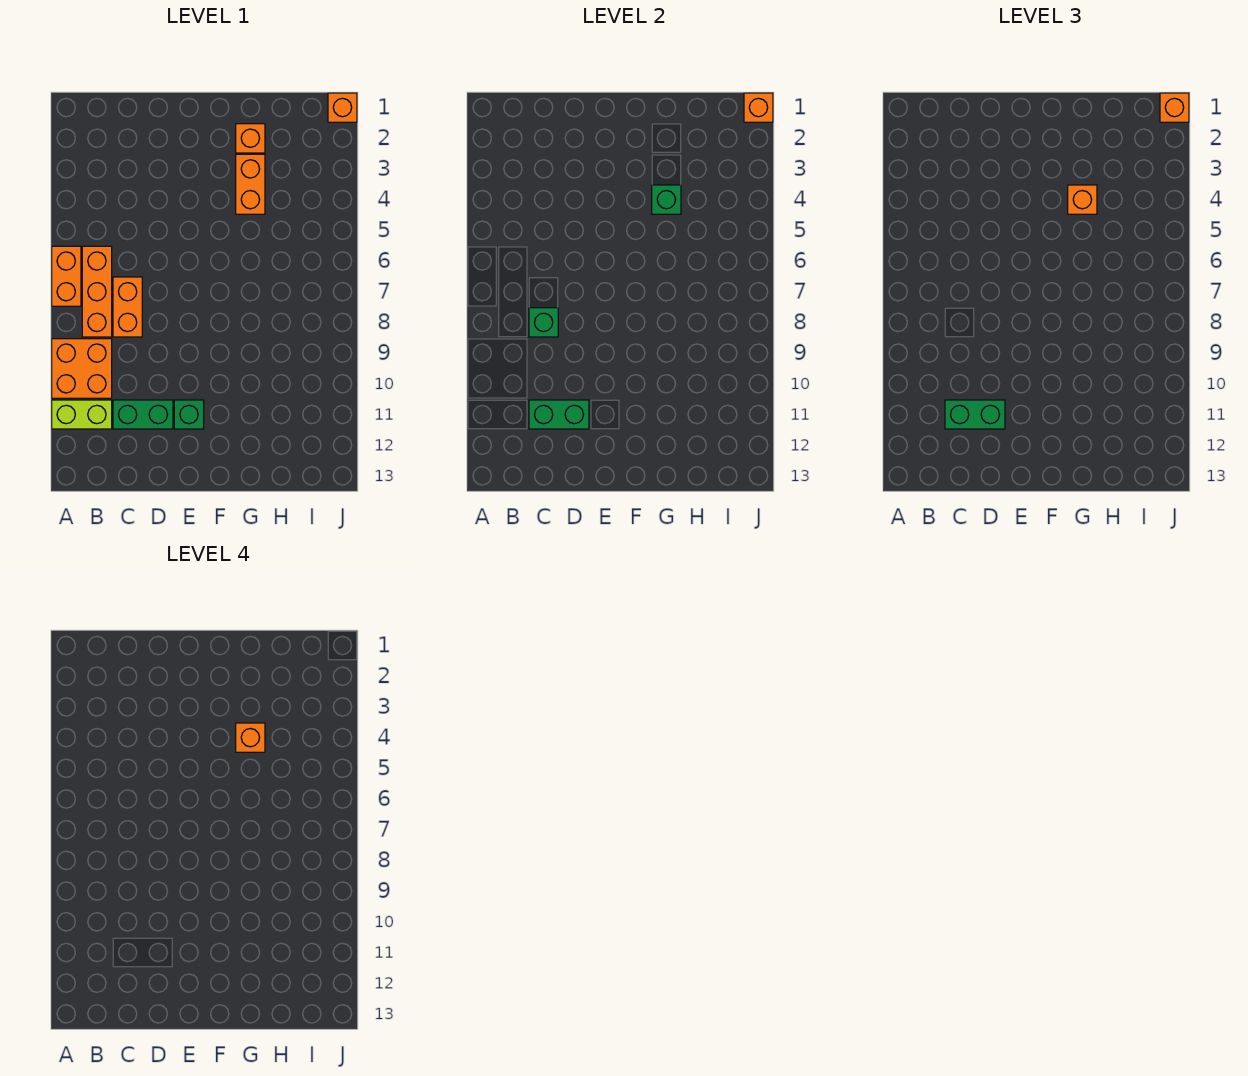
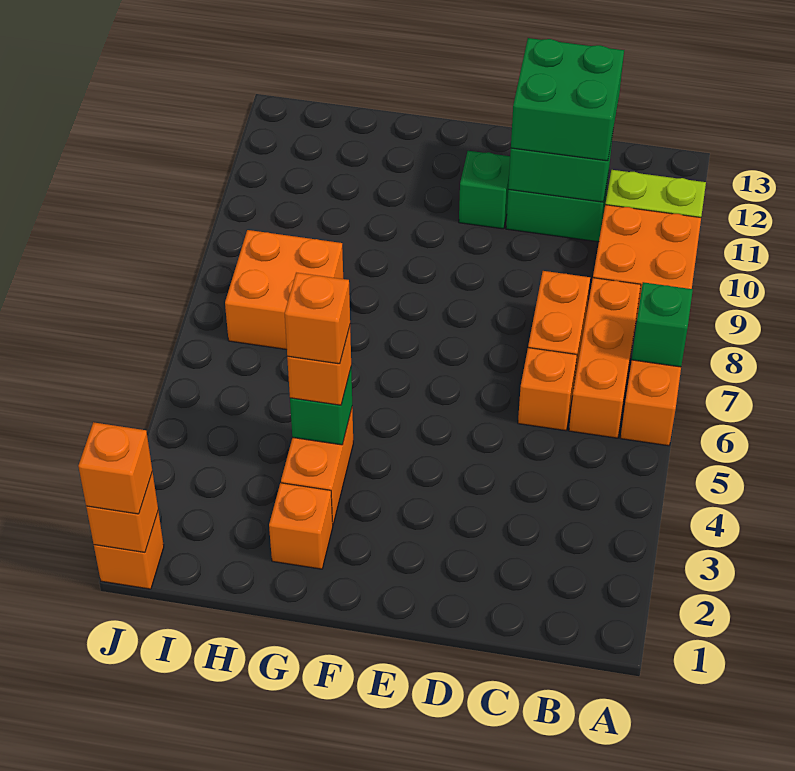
none -> orange brick C6 level 1
green brick C8 level 2 -> green brick A7 level 2
green brick C11:D11 level 3 -> green brick C11:D12 level 3
none -> orange brick H7:I8 level 1

